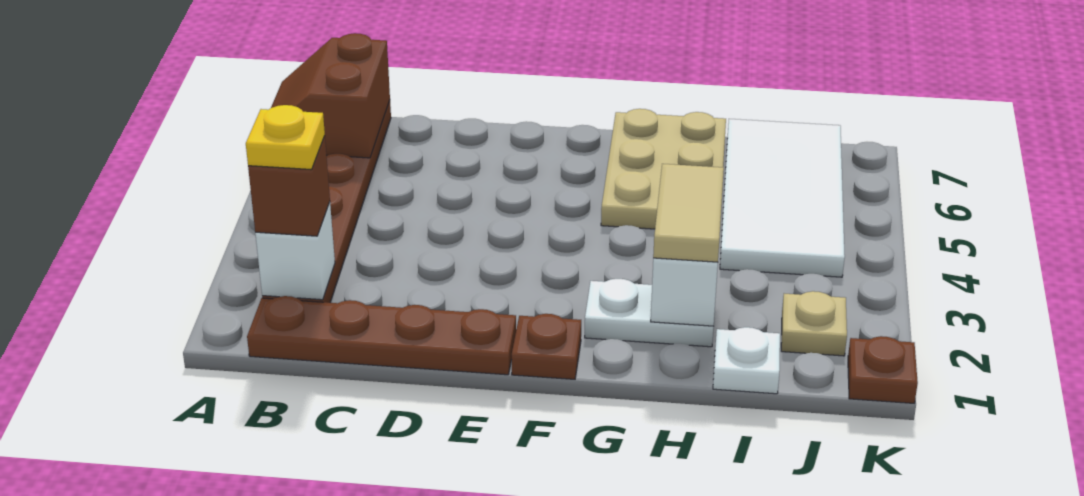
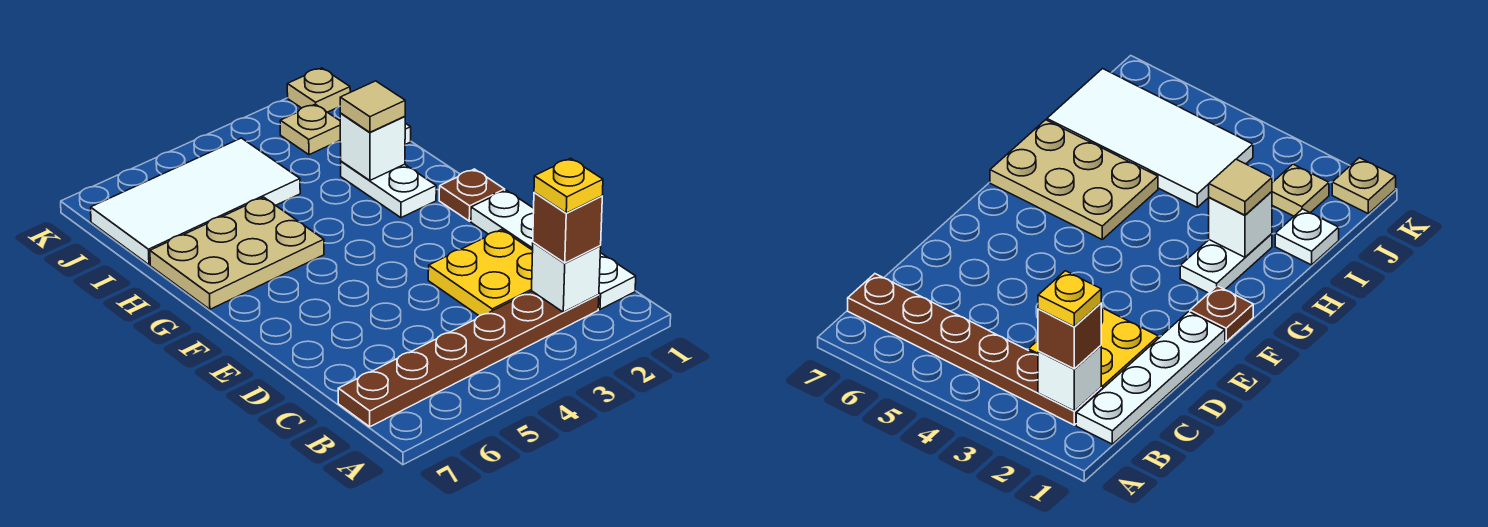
brown slope A6:B7 level 2 top B -> none
brown plate B1:E1 level 1 -> white plate B1:E1 level 1
none -> yellow plate C2:D3 level 1
tan tile H2:H3 level 3 -> tan tile H2 level 3
brown plate K1 level 1 -> tan plate K1 level 1

